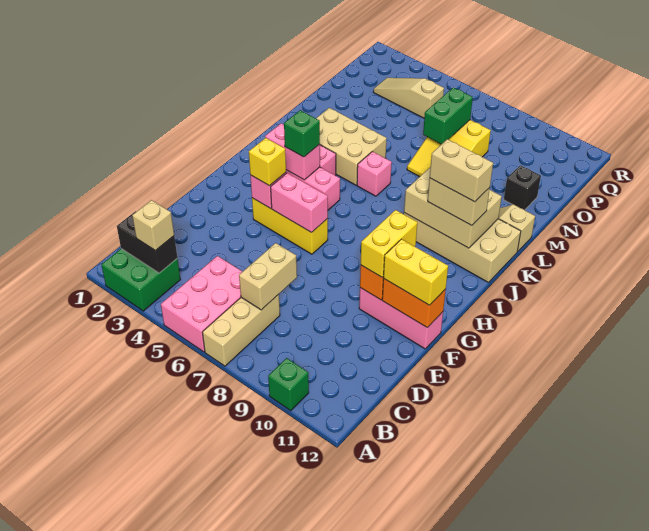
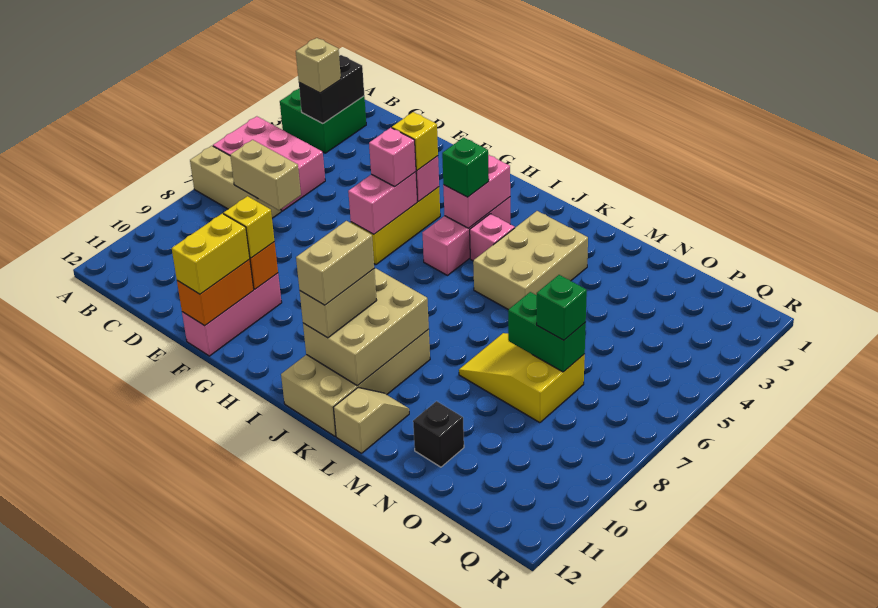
green brick A10 level 1 -> green brick O7 level 3
yellow brick F10:G10 level 3 -> yellow brick F10 level 3
pink brick K6 level 1 -> pink brick G5 level 3
tan slope P3:P5 level 1 top 5 -> none

